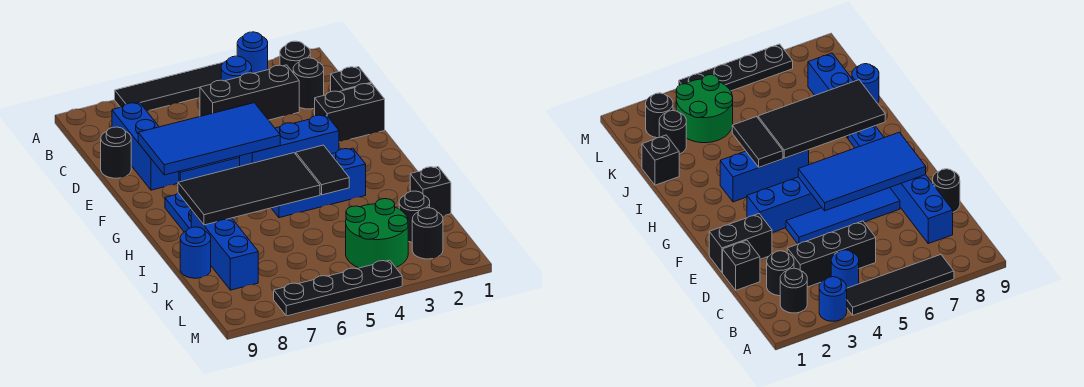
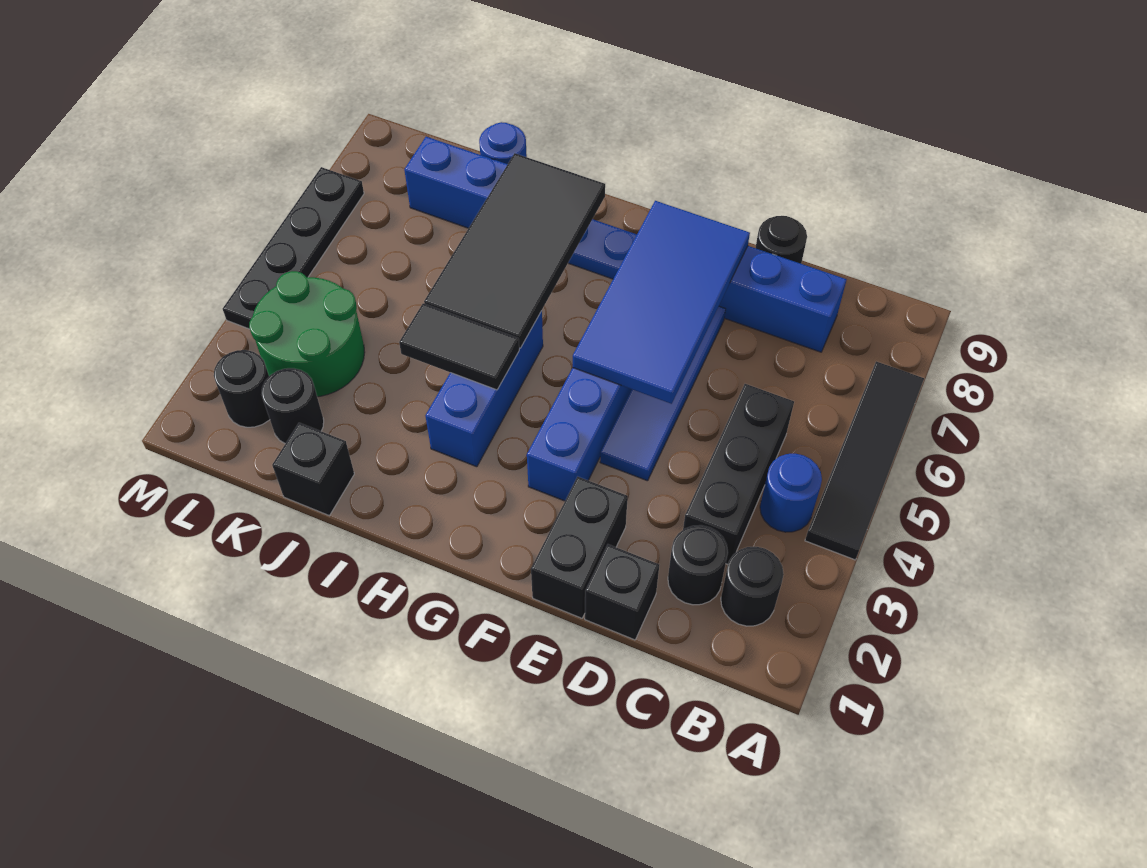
blue round brick A3 level 1 -> none

